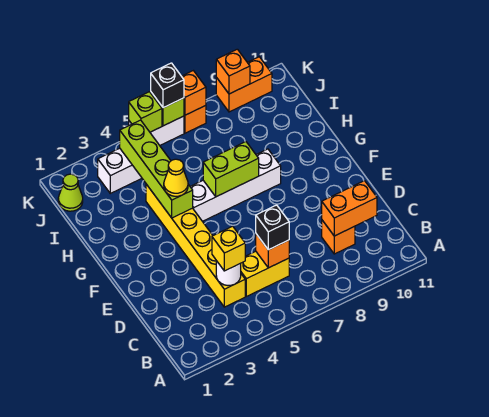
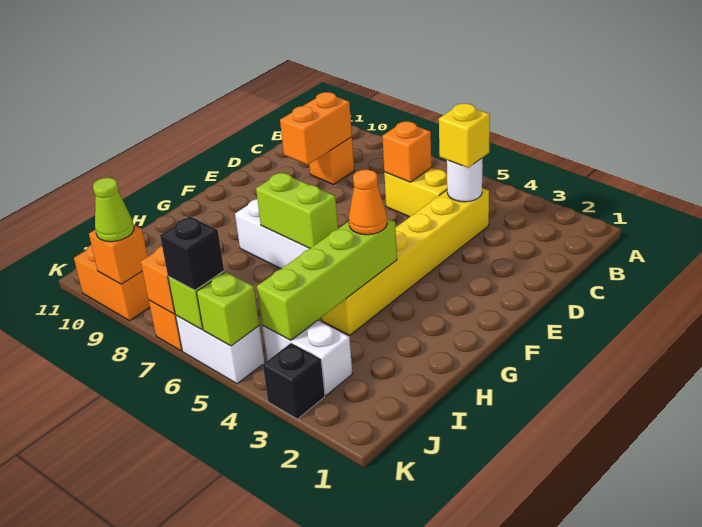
black brick C6 level 3 -> black brick K3 level 1
orange brick C9:C10 level 2 -> orange brick C9:D9 level 2
yellow cone G4 level 3 -> orange cone G4 level 3
lime cone J1 level 1 -> lime cone K9 level 3

